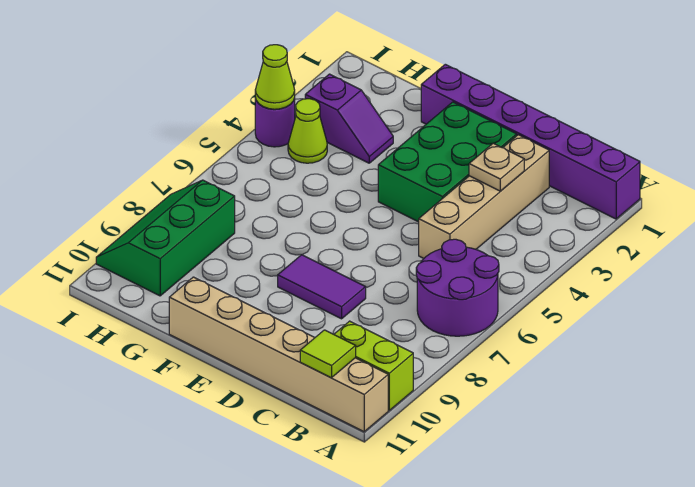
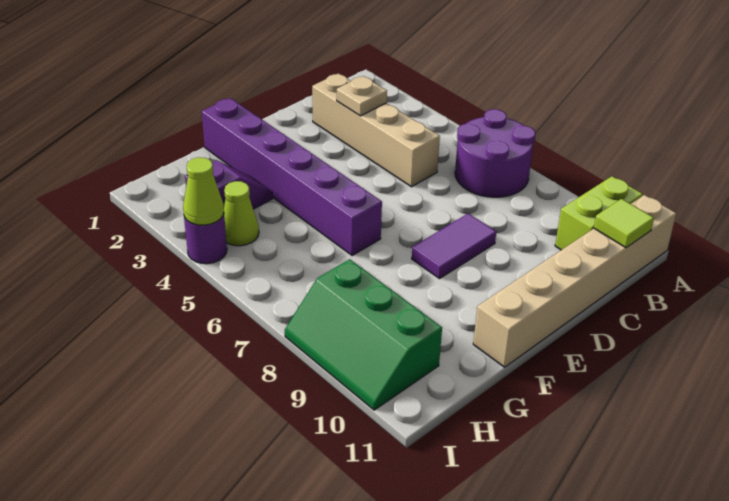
purple brick A1:F1 level 1 -> purple brick F1:F6 level 1
green brick D2:E4 level 1 -> none

